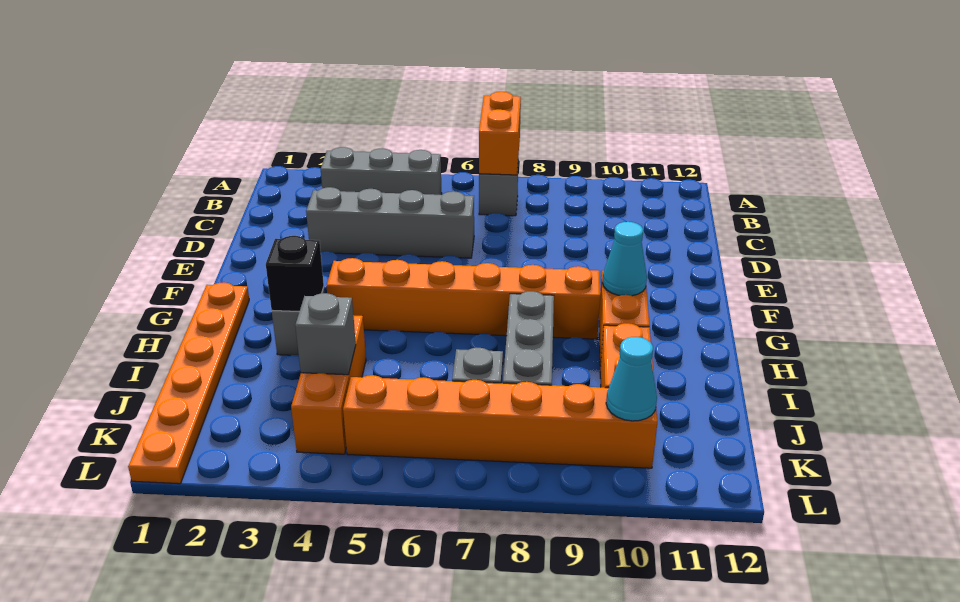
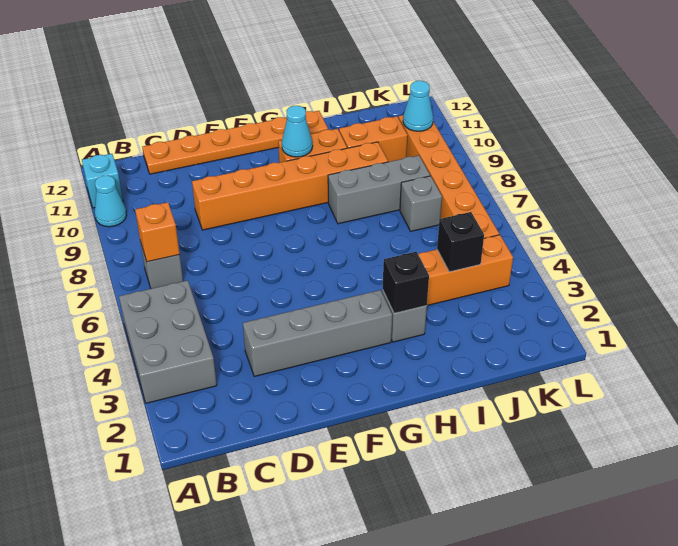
orange brick A7:B7 level 2 -> orange brick B7 level 2
none -> cyan cone A10 level 1
none -> cyan brick A11 level 1
grey brick B3:B5 level 1 -> grey brick A3:B5 level 1
grey brick D3:D6 level 1 -> grey brick D3:G3 level 1
orange plate G1:L1 level 1 -> orange plate C12:H12 level 1
orange brick G4:G9 level 1 -> orange brick D9:I9 level 1
grey brick J4 level 2 -> black brick J4 level 2

